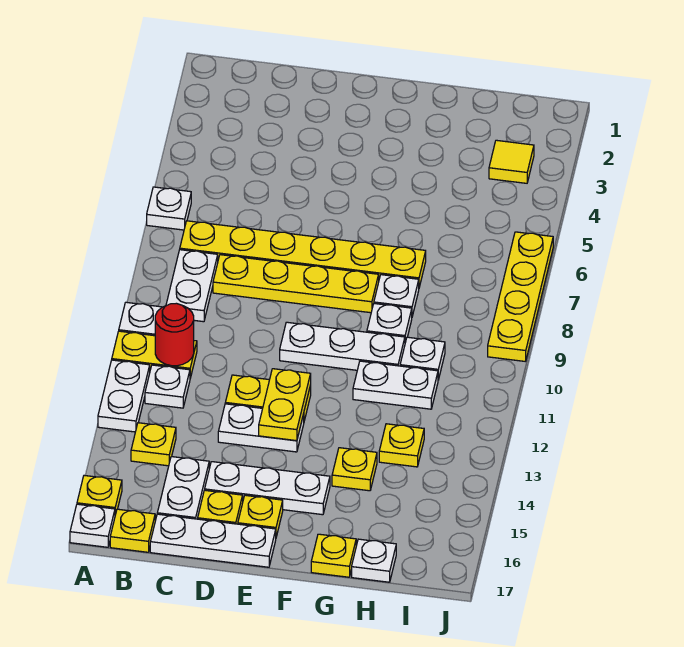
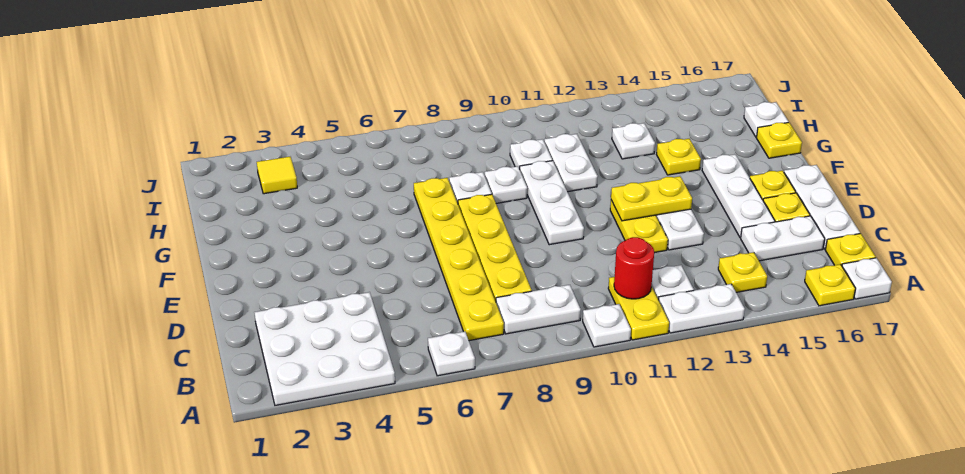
none -> white plate A2:C4 level 1
yellow plate H13 level 1 -> white plate H13 level 1
yellow plate J6:J9 level 1 -> none

